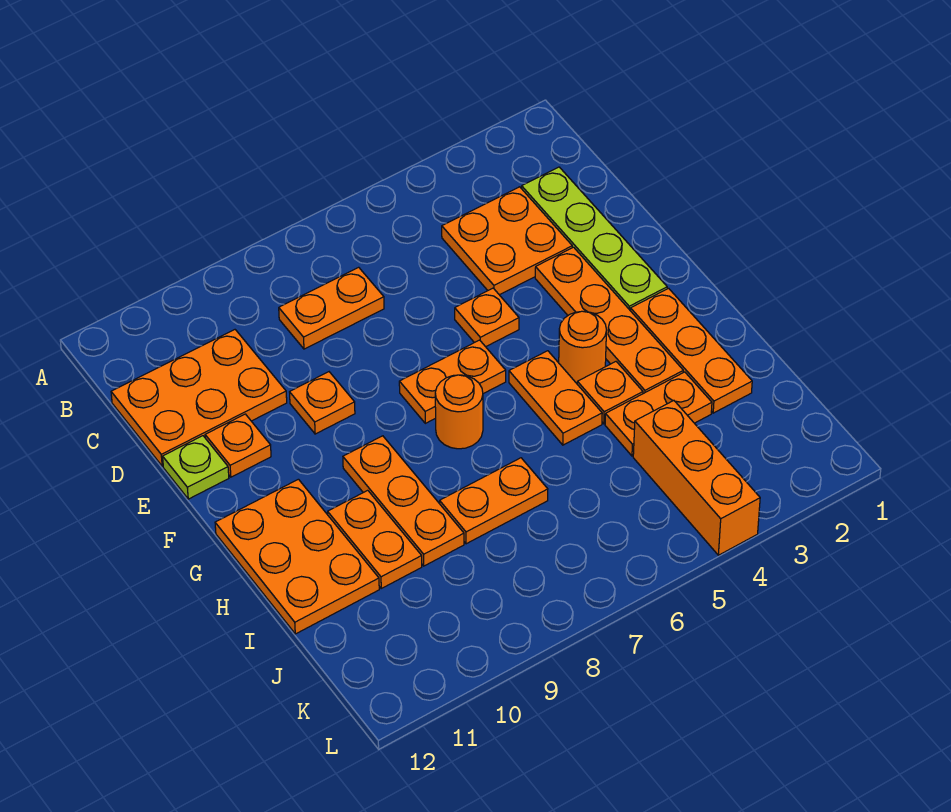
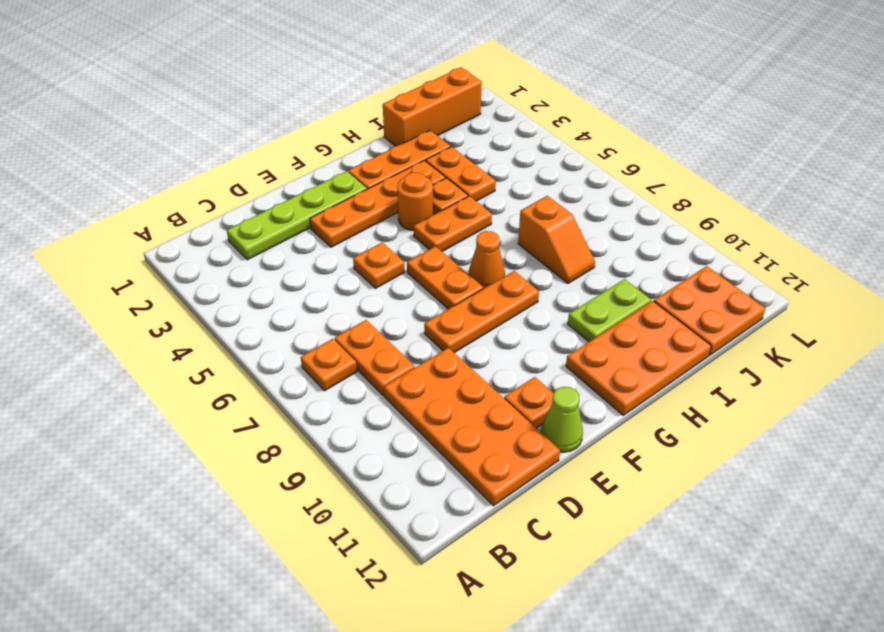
orange plate C3:D4 level 1 -> orange plate J11:K12 level 1
orange plate C10:D12 level 1 -> orange plate C9:D12 level 1
orange plate E9 level 1 -> orange plate B7 level 1
lime plate E12 level 1 -> lime cone E12 level 1
orange round brick G7 level 1 -> orange cone G7 level 1
orange plate G9:I9 level 1 -> orange plate E8:G8 level 1
orange plate H10:I10 level 1 -> lime plate H10:I10 level 1
orange plate I7:I8 level 1 -> orange slope I7:I8 level 1 top 7
orange brick J4:L4 level 1 -> orange brick I1:K1 level 1

